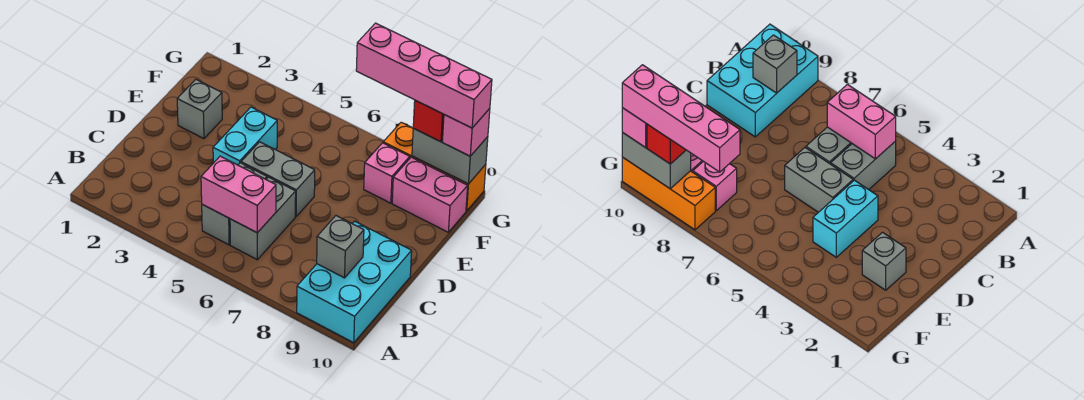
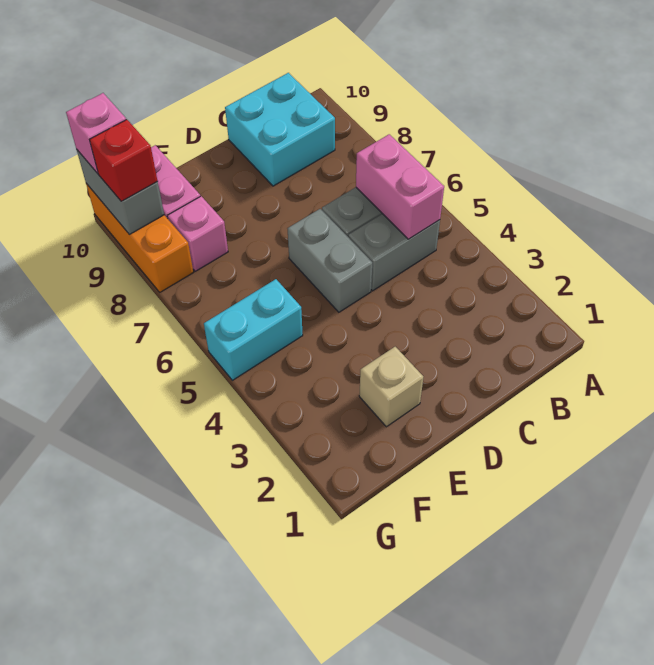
cyan brick A9:C10 level 1 -> cyan brick B9:C10 level 1
grey brick B9 level 2 -> none
cyan brick D4:E4 level 1 -> cyan brick F5:G5 level 1
grey brick E2 level 1 -> tan brick E2 level 1
pink brick G7:G10 level 4 -> none

